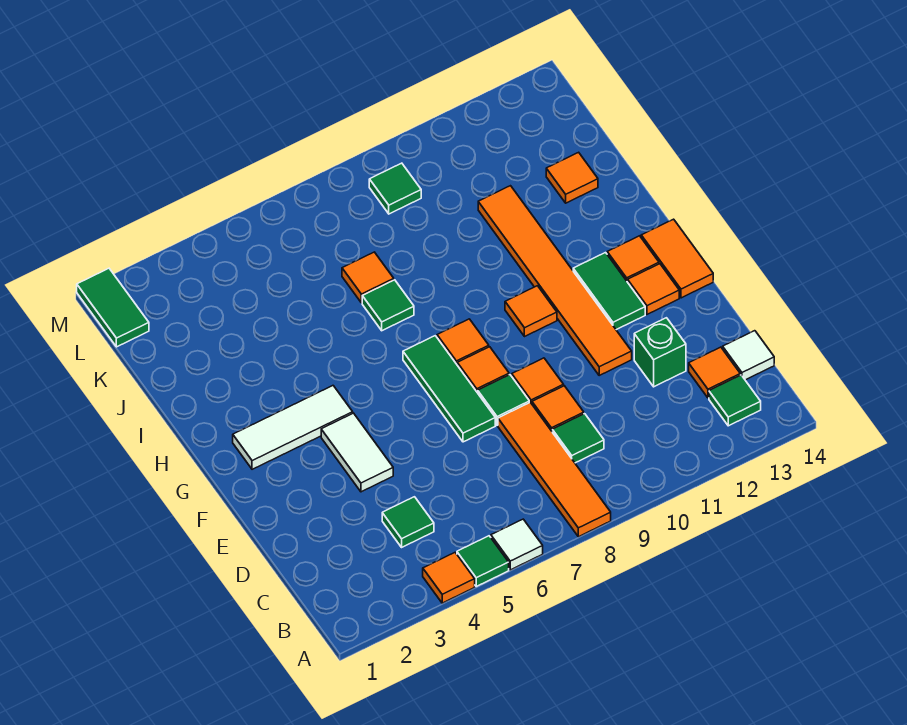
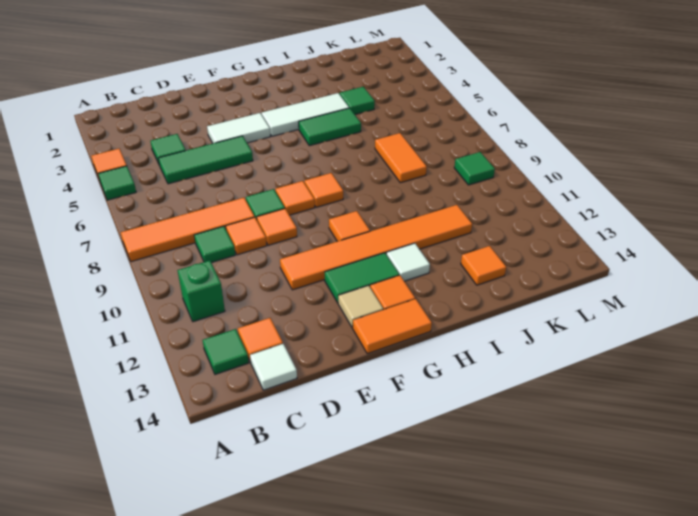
white tile A6 level 1 -> white tile H12 level 1
green brick D12 level 1 -> green brick B11 level 1
green tile E7:G7 level 1 -> green tile C5:E5 level 1
orange tile F13 level 1 -> tan tile F13 level 1
white tile G2:G4 level 1 -> white tile G4:I4 level 1
green tile I7 level 1 -> green tile J4 level 1
orange tile J7 level 1 -> orange tile J7:J8 level 1
green tile L1:M1 level 1 -> green tile H5:I5 level 1

